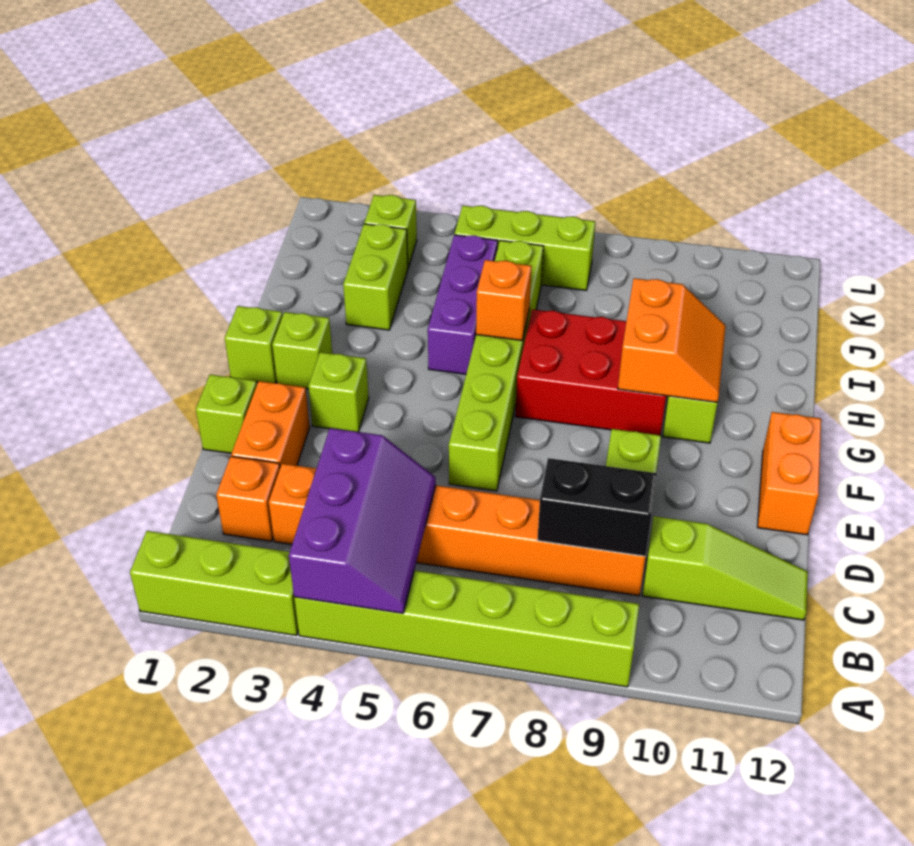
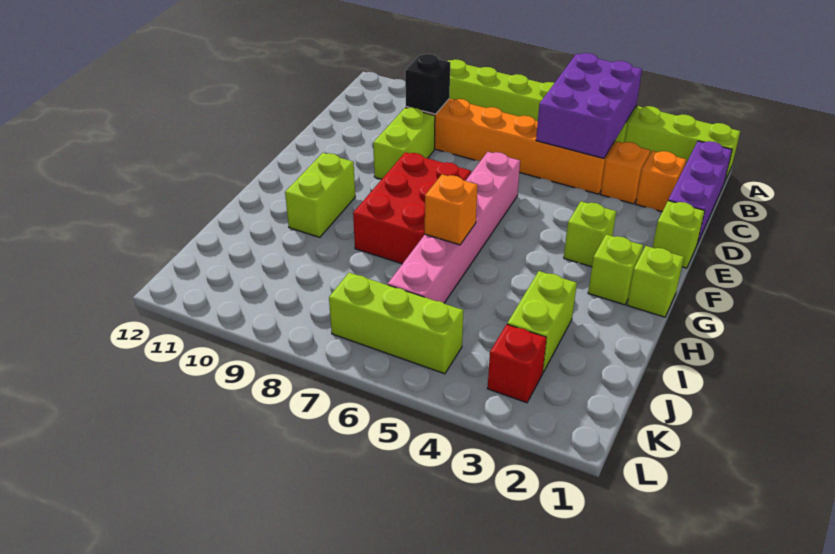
purple slope A4:C5 level 2 top 4 -> purple brick A4:C5 level 2
black brick C8:C9 level 2 -> black brick C9 level 2
lime slope C10:C12 level 1 top 10 -> none
orange brick D2:E2 level 1 -> none
lime brick E6:J6 level 1 -> pink brick E6:J6 level 1
orange brick E12:F12 level 1 -> none
red brick G7:H9 level 1 -> red brick F7:H8 level 1
orange slope G9:H10 level 2 top 9 -> none
purple brick H5:J5 level 1 -> purple brick B1:D1 level 1
lime brick K3 level 1 -> red brick K3 level 1

